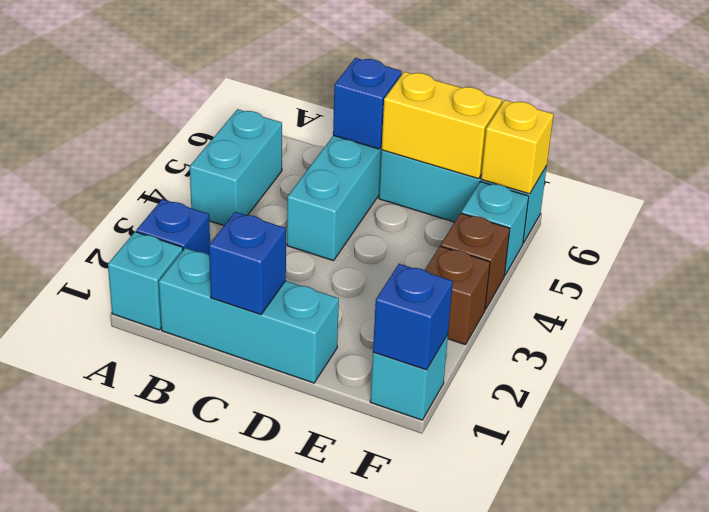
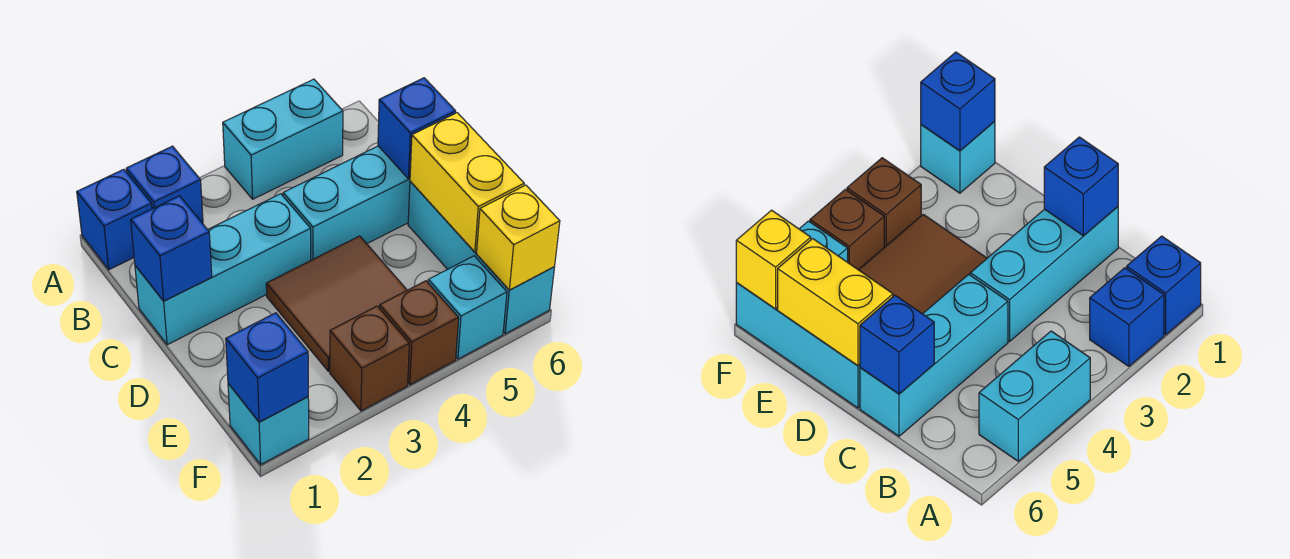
cyan brick A1 level 1 -> blue brick A1 level 1
cyan brick B1:D1 level 1 -> cyan brick C1:C3 level 1
none -> brown tile D3:E4 level 1

